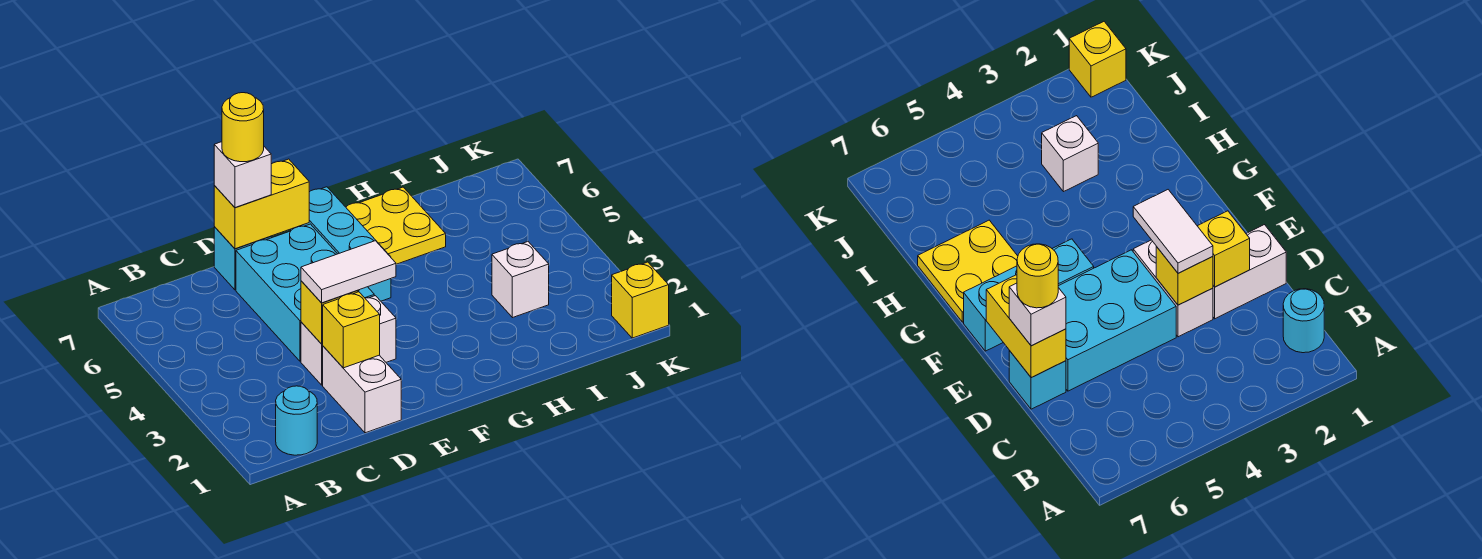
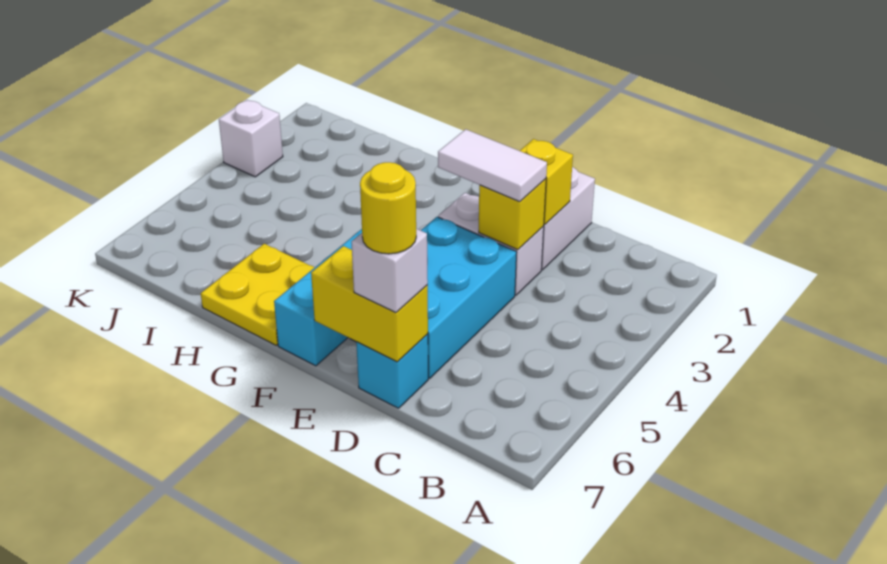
cyan round brick B1 level 1 -> none
white brick I3 level 1 -> white brick K3 level 1
yellow brick K1 level 1 -> none

